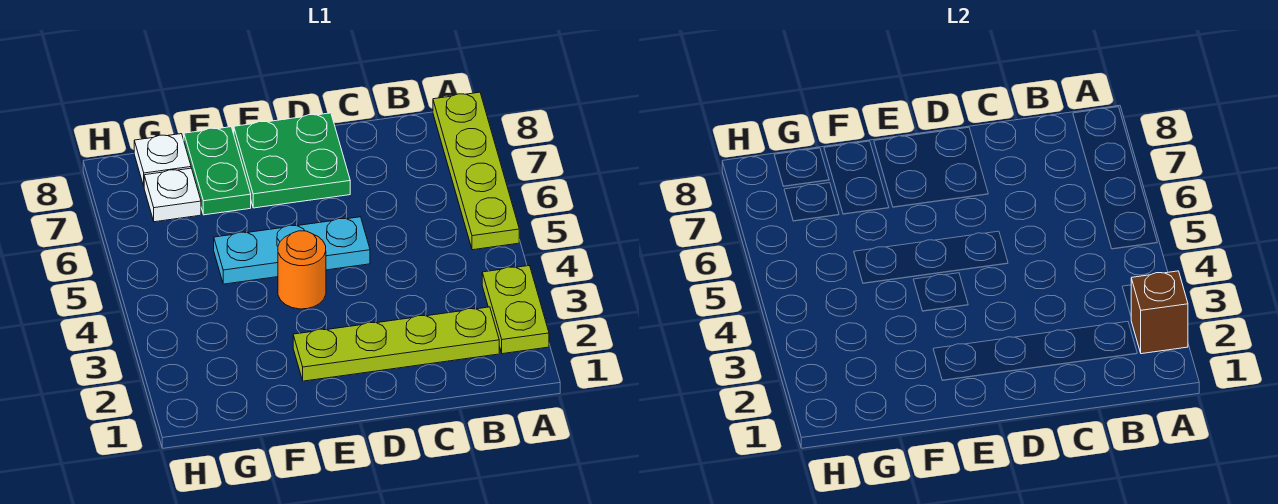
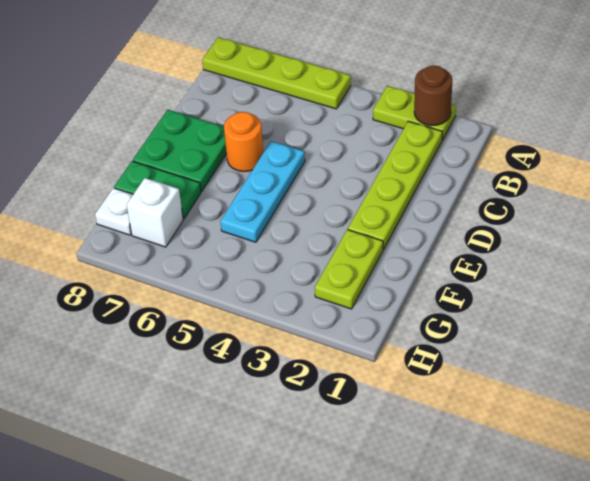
brown brick A2 level 2 -> brown round brick A2 level 2
orange round brick E4 level 1 -> orange round brick D6 level 1
none -> lime plate F2:G2 level 1
white plate G7 level 1 -> white brick G7 level 1

